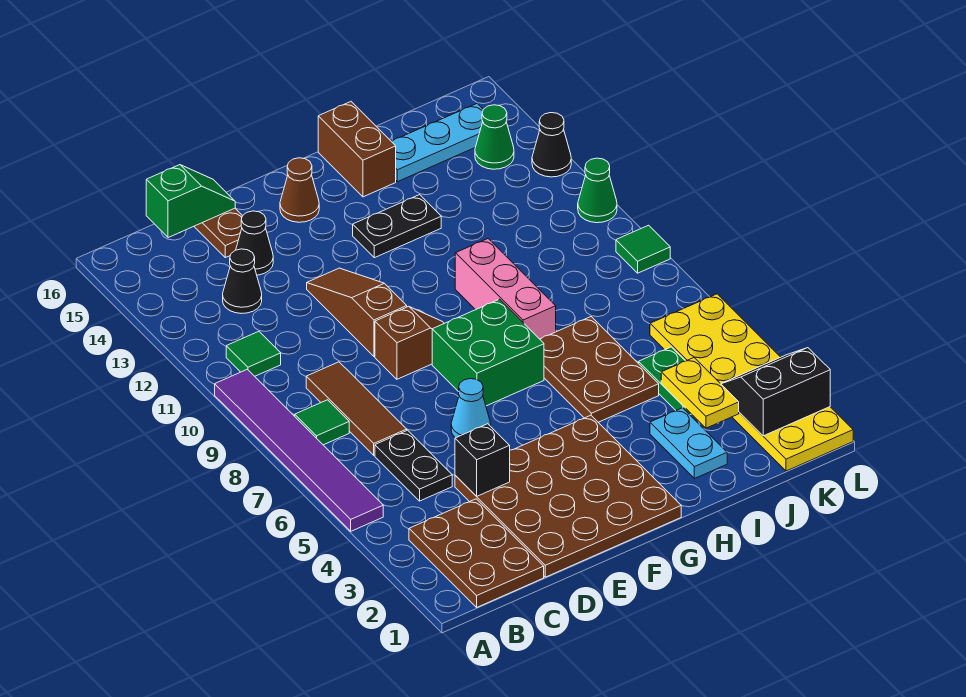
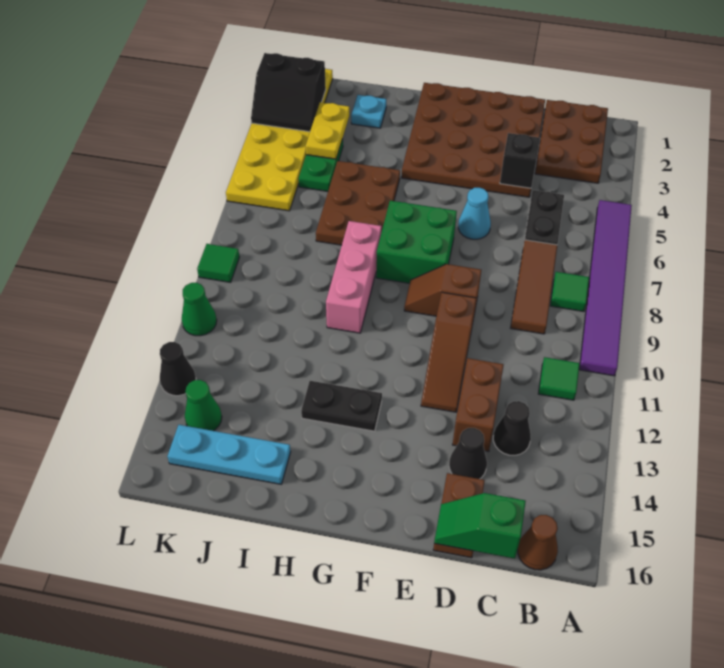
brown cone F15 level 1 -> brown cone B16 level 1
brown brick H15:H16 level 1 -> brown brick D12:D13 level 1
cyan plate I2:I3 level 1 -> cyan plate I2 level 1

